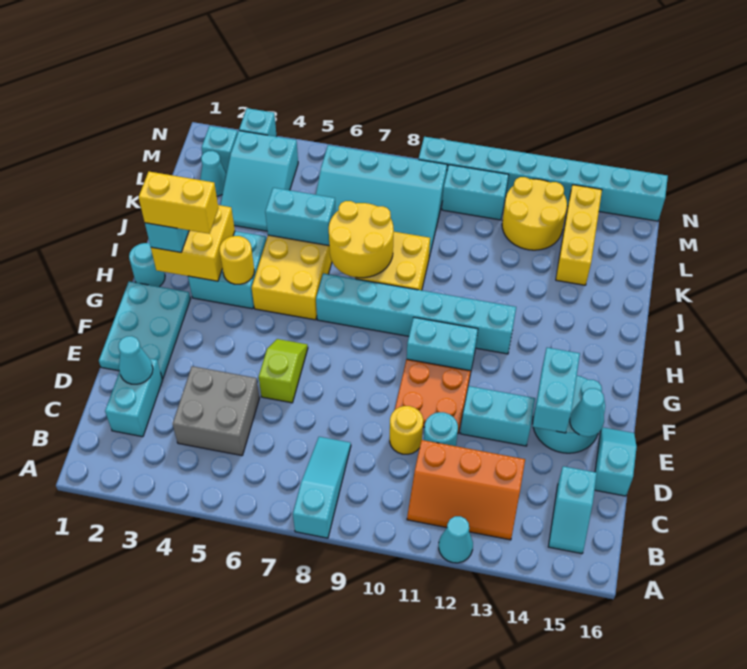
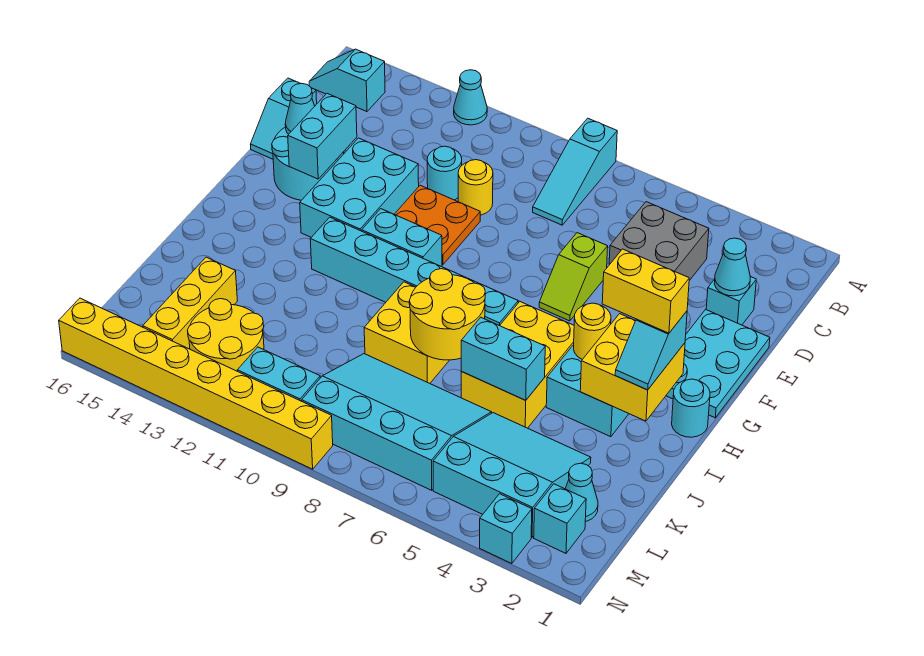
orange slope B11:C13 level 1 top C -> none
cyan slope B15:C15 level 1 top C -> cyan slope B15:B16 level 1 top 15
cyan brick C2:D2 level 1 -> cyan brick D2 level 1
cyan brick E12:E13 level 1 -> cyan brick E12:G13 level 1
cyan slope K3:M4 level 1 top M -> cyan slope K3:M5 level 1 top M
cyan brick N9:N16 level 1 -> yellow brick N9:N16 level 1

